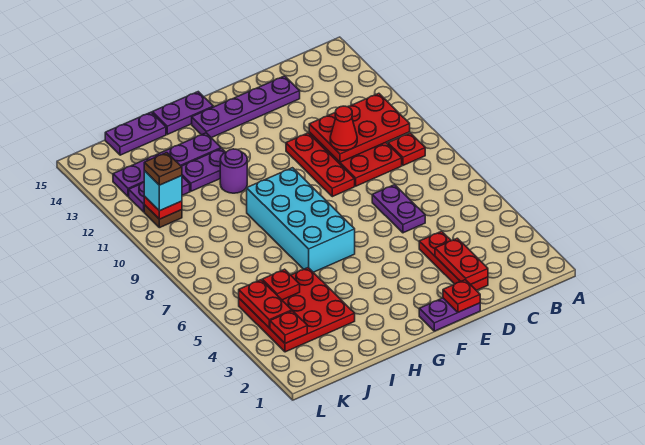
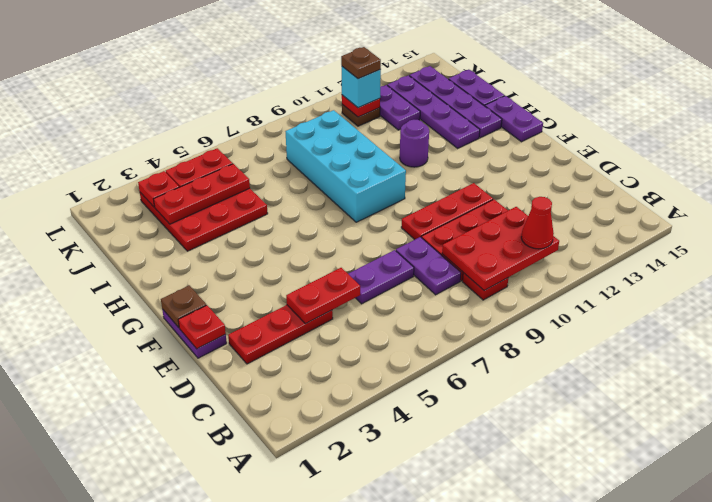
red plate B10:D11 level 2 -> red plate B9:C11 level 2
red plate D2:D3 level 2 -> red plate D4:D5 level 2
red cone D10 level 3 -> red cone B11 level 3
purple plate D14:G14 level 1 -> purple plate H14:K14 level 1
none -> brown plate F1 level 2
cyan brick G6:H9 level 1 -> cyan brick G8:J9 level 1
purple plate H12:I12 level 1 -> purple plate C8:D8 level 1
red plate J5 level 2 -> red plate J3:J5 level 2

